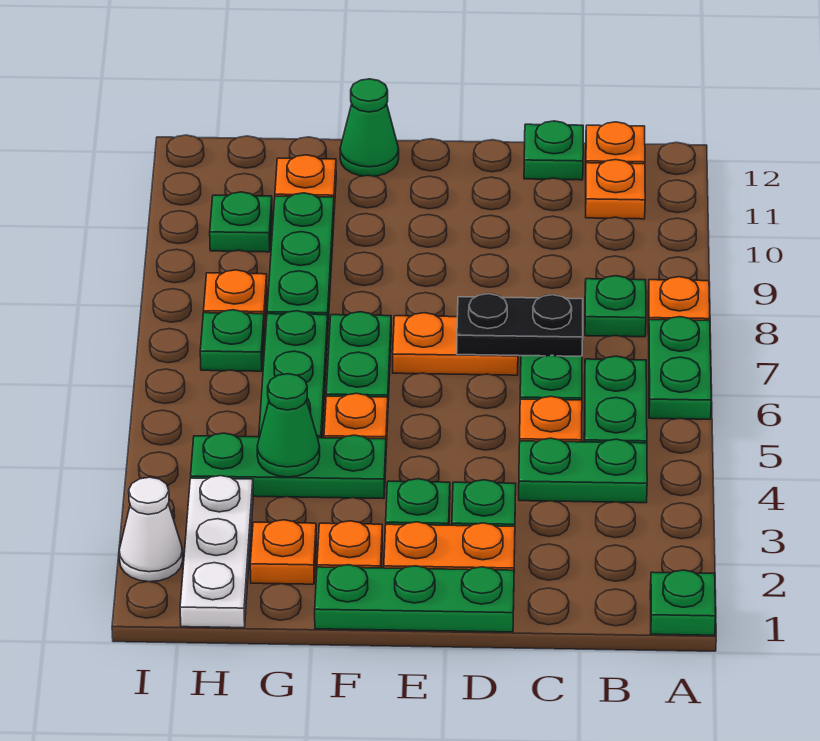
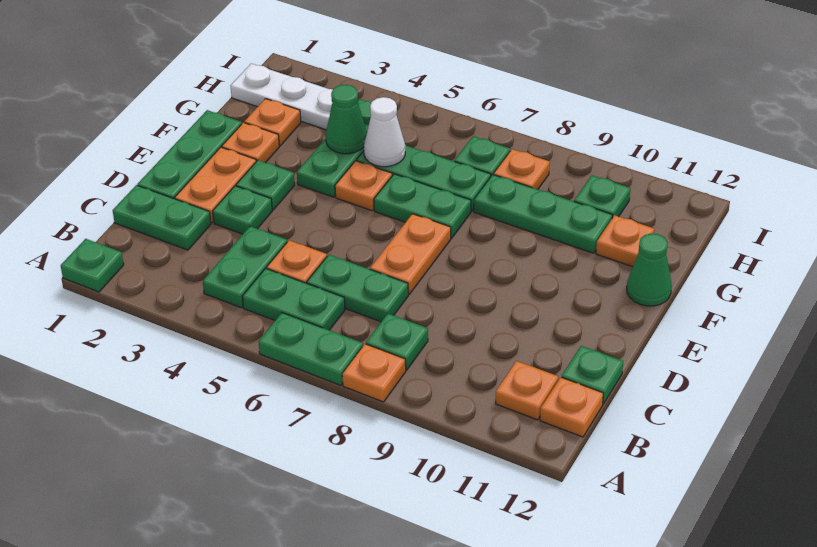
none -> green plate C1:C2 level 1
black plate C7:D7 level 2 -> none
white cone I2 level 1 -> white cone G5 level 2

